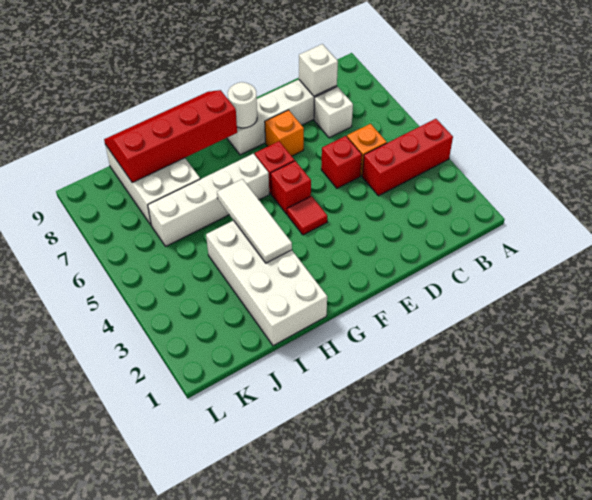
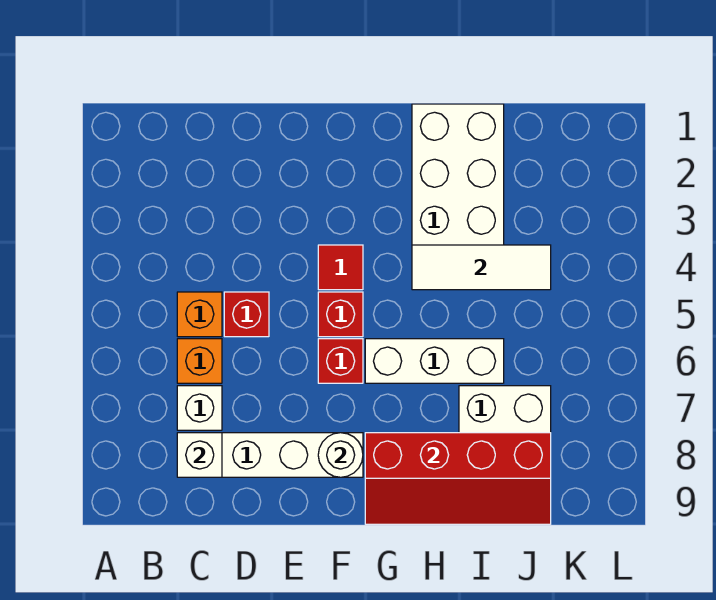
red brick A4:C4 level 1 -> none
orange brick E7 level 1 -> orange brick C6 level 1
white brick G6:J6 level 1 -> white brick G6:I6 level 1
white tile H3:H5 level 2 -> white tile H4:J4 level 2

